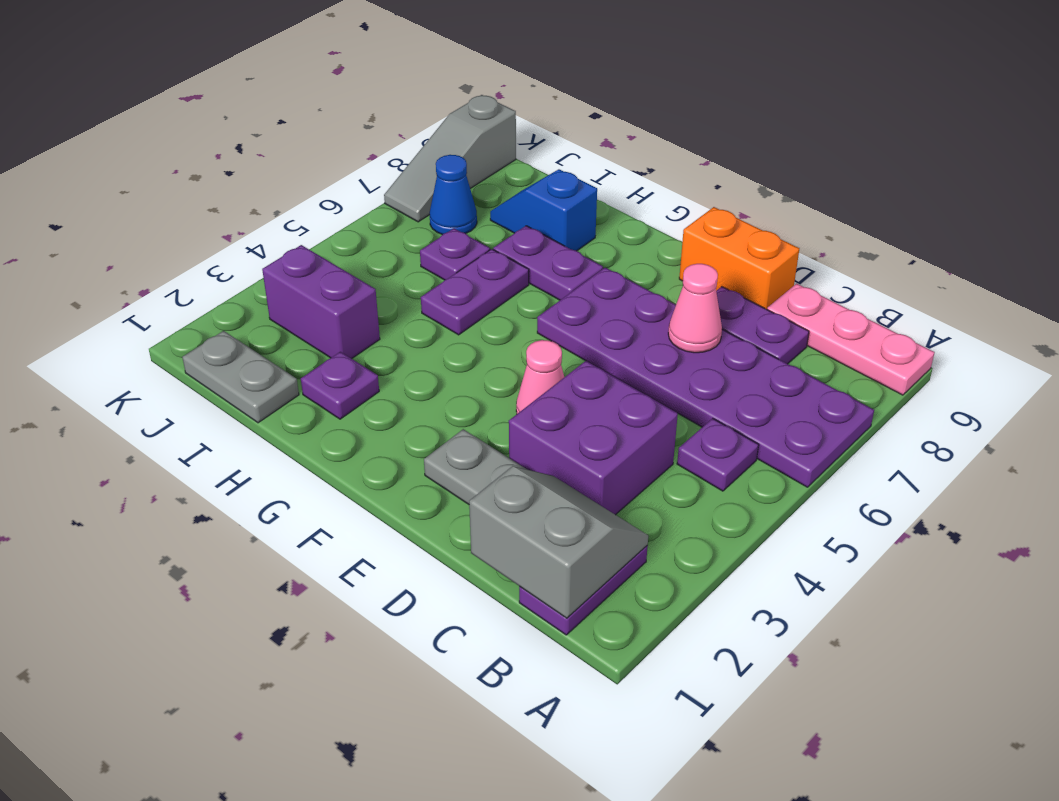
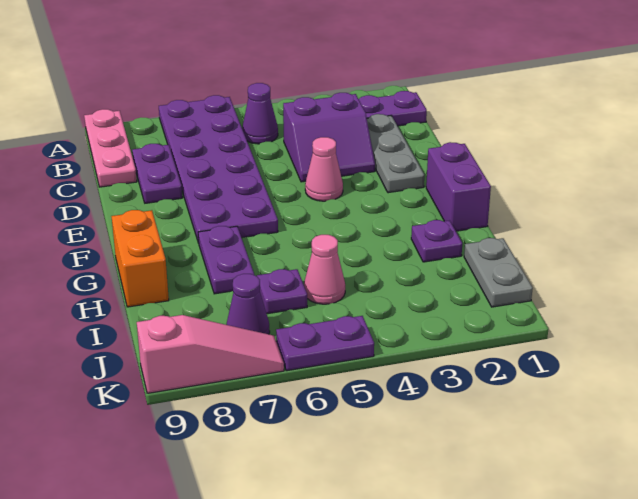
grey slope B1:C2 level 2 top 1 -> none
purple plate B5 level 1 -> purple cone B5 level 1
purple brick C3:D4 level 1 -> purple slope C3:D4 level 1 top C
pink cone D7 level 2 -> pink cone I5 level 1
orange brick D9:E9 level 1 -> orange brick G9:H9 level 1
purple plate H5:H6 level 1 -> purple plate K5:K6 level 1
blue slope H8:I8 level 1 top H -> none
purple brick I3:J3 level 1 -> purple brick F1:G1 level 1
blue cone J7 level 1 -> purple cone J7 level 1
grey slope K7:K9 level 1 top 9 -> pink slope K7:K9 level 1 top 9

